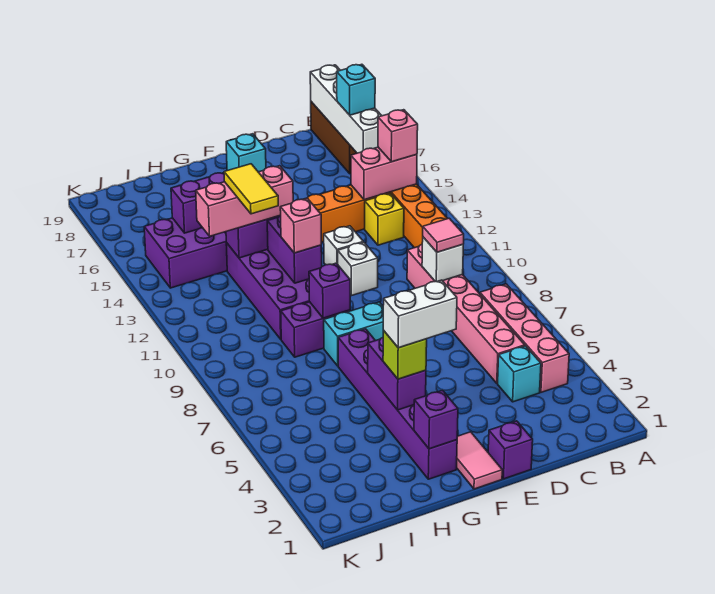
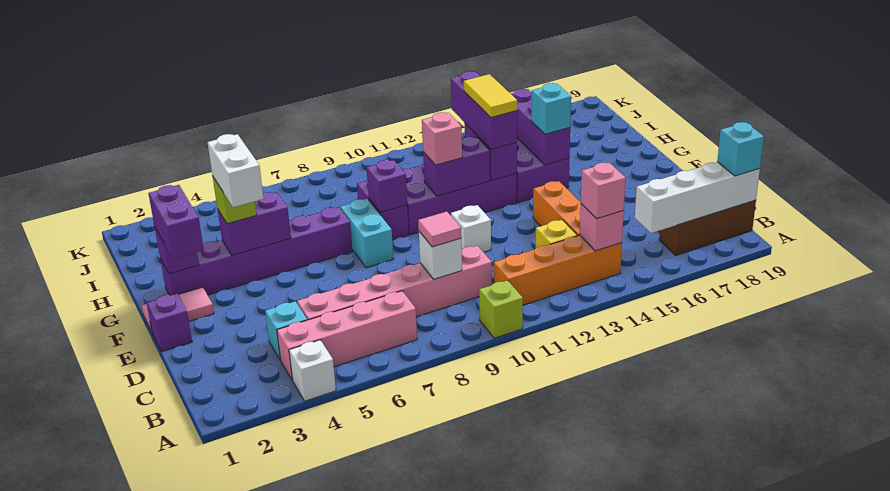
none -> lime brick A10 level 1
pink brick B14:C14 level 2 -> pink brick B14 level 2
cyan brick B17 level 3 -> cyan brick B19 level 3
white brick E12 level 1 -> white brick A4 level 1
none -> purple brick F2:G2 level 3
pink brick G13:I13 level 3 -> purple brick G13:I13 level 3
yellow tile H12:H13 level 4 -> yellow tile G13:H13 level 4

